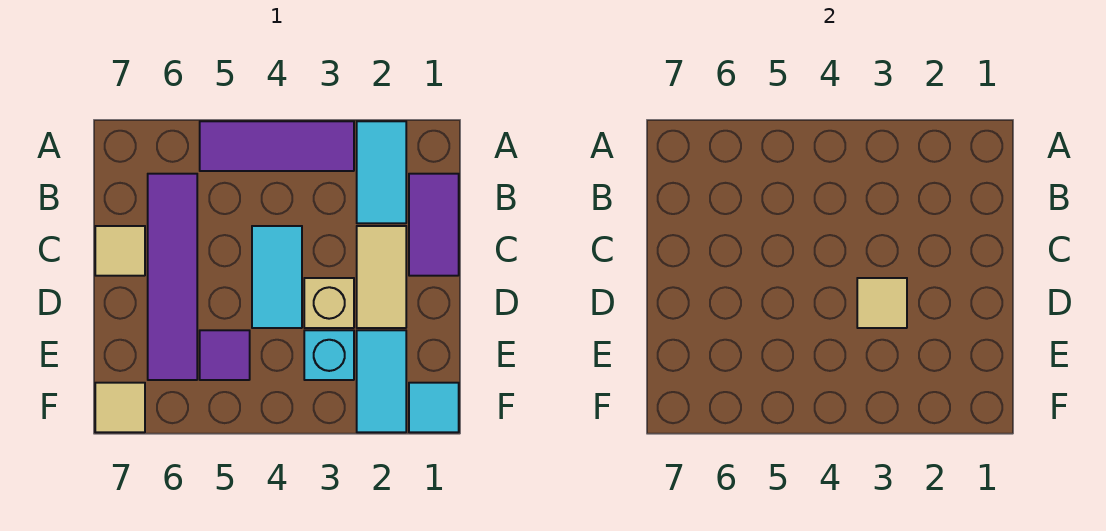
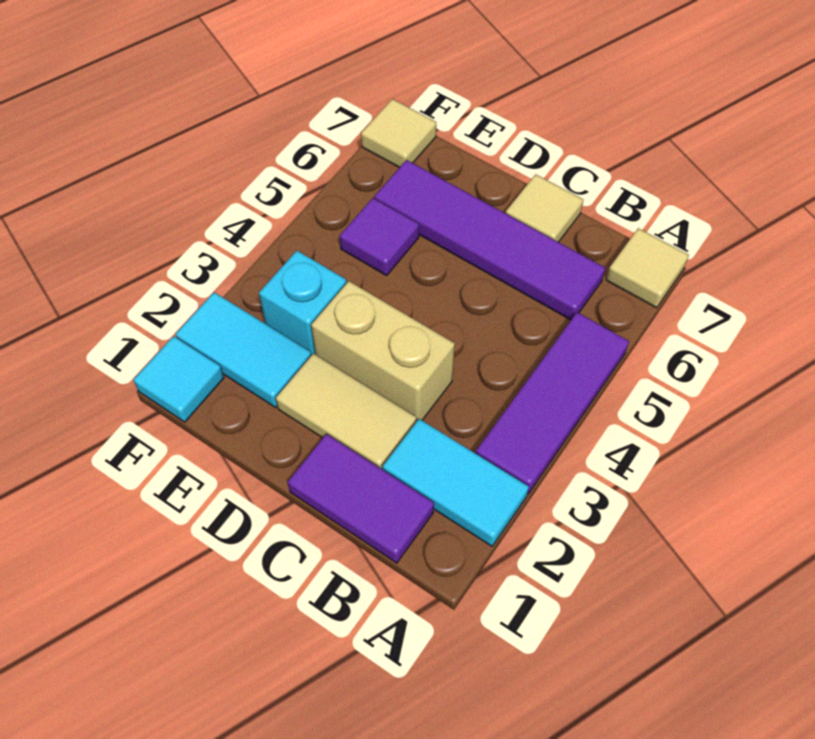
cyan tile C4:D4 level 1 -> none
tan brick D3 level 1 -> tan brick C3:D3 level 1
tan tile D3 level 2 -> tan tile A7 level 1

